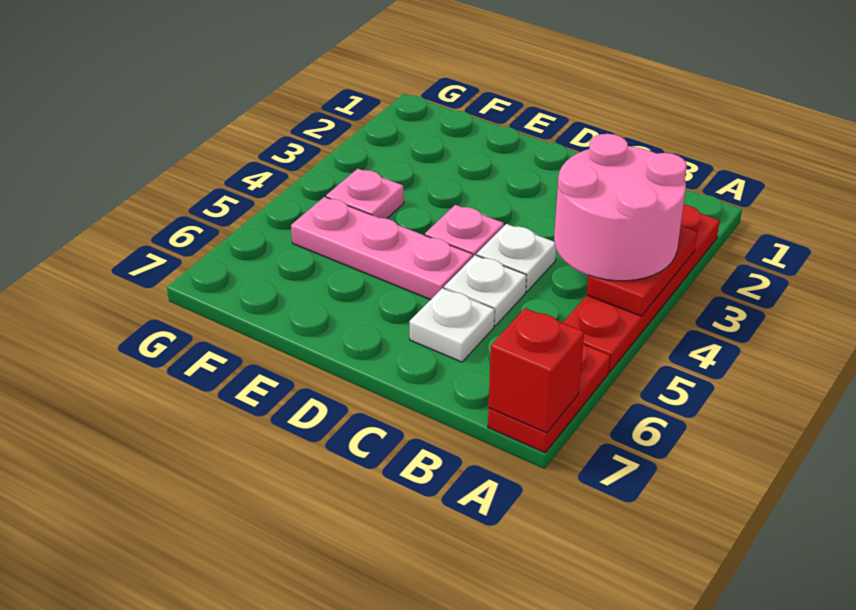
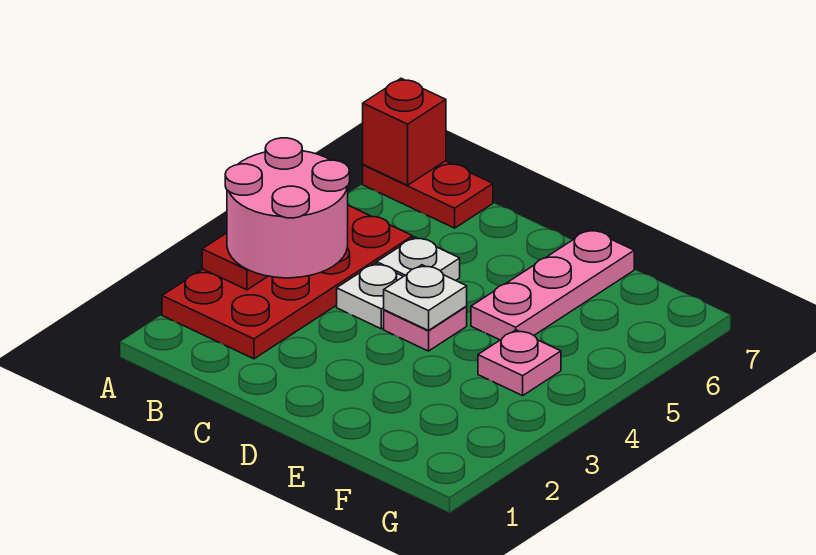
red plate A2:A5 level 1 -> red plate A2:B5 level 1
red plate A6:A7 level 1 -> red plate A7:B7 level 1
white plate C6 level 1 -> white plate D4 level 2
pink plate D5:F5 level 1 -> pink plate E5:E7 level 1

